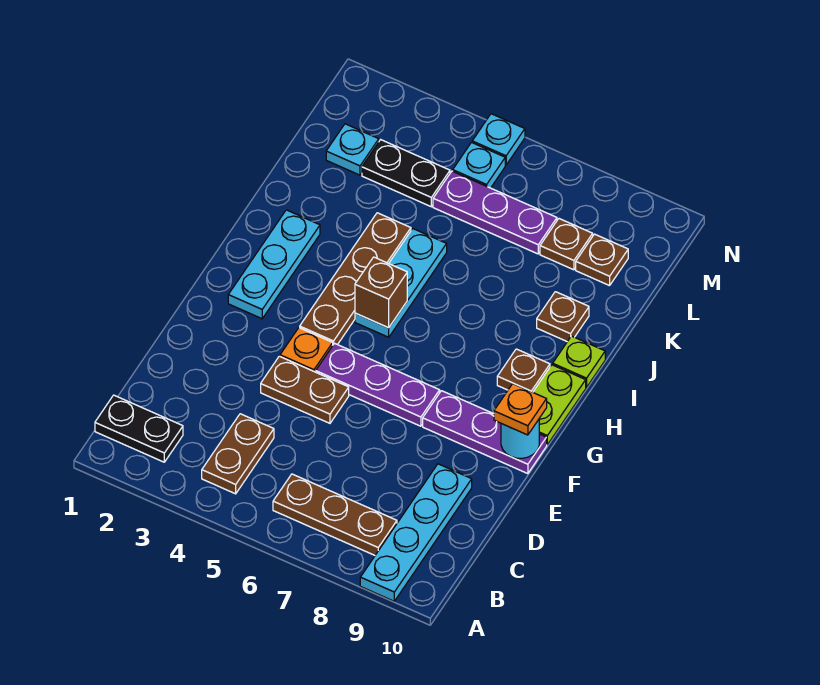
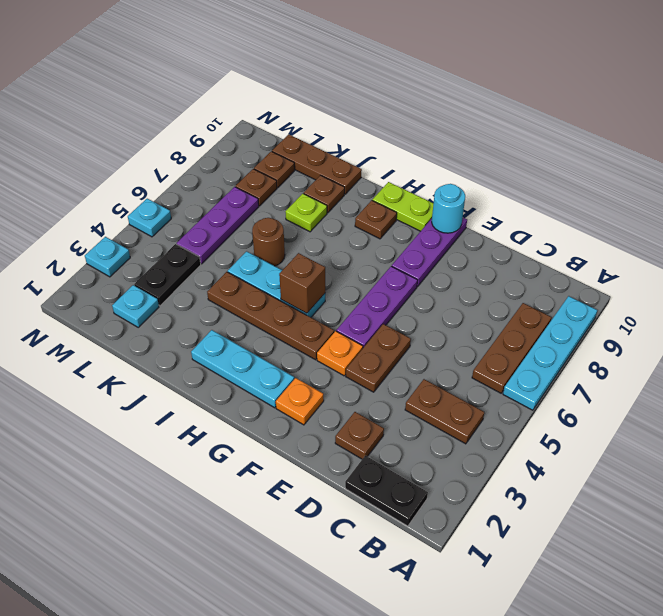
cyan plate A9:D9 level 1 -> cyan plate A6:A9 level 1
black plate B1:B2 level 1 -> black plate B1:C1 level 1
none -> brown plate D2 level 1
orange plate F10 level 3 -> orange plate F2 level 1
lime plate I10 level 1 -> lime plate J8 level 1
none -> brown round brick J6 level 1
none -> brown plate J10:L10 level 1
cyan plate M5 level 1 -> cyan plate N3 level 1

